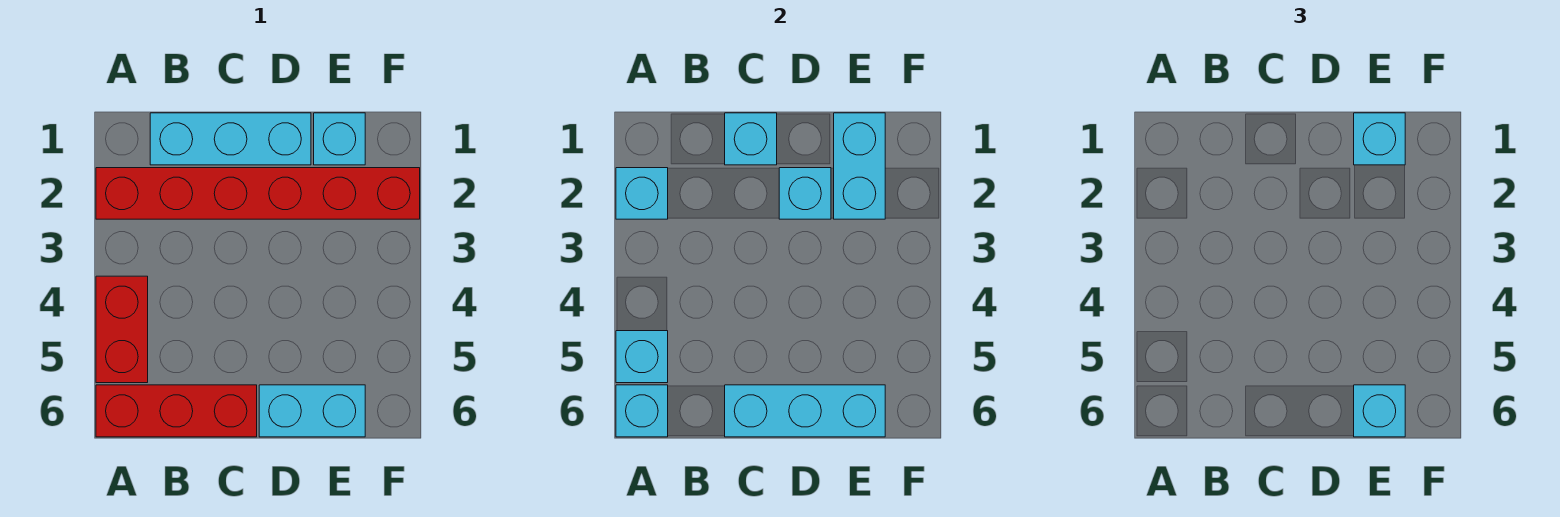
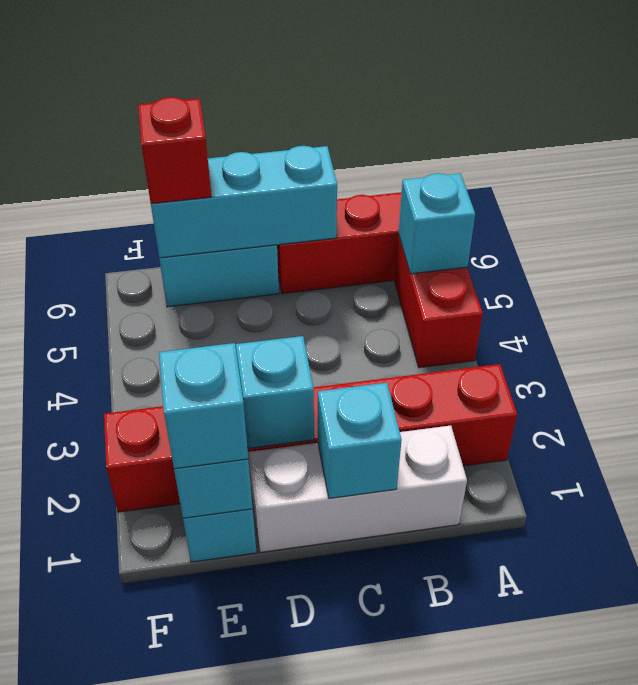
cyan brick A2 level 2 -> none
cyan brick A6 level 2 -> none
cyan brick B1:D1 level 1 -> white brick B1:D1 level 1
cyan brick E6 level 3 -> red brick E6 level 3

